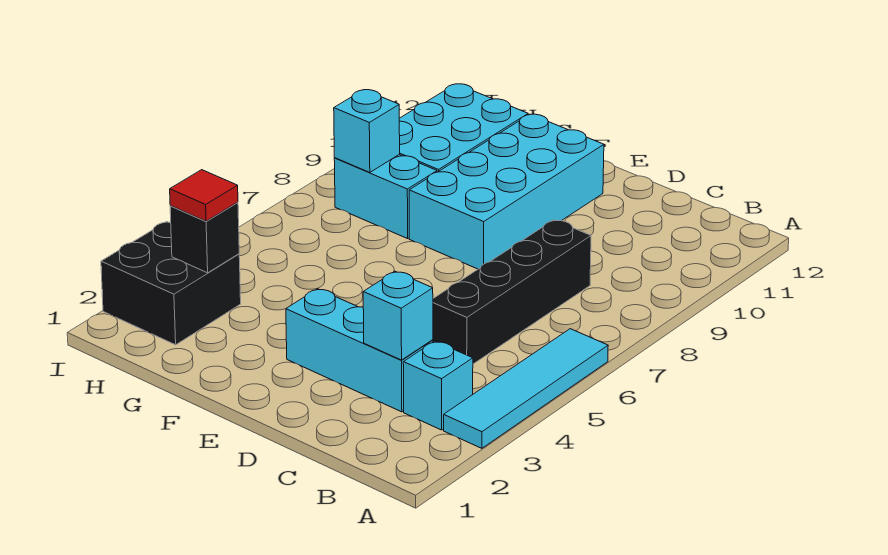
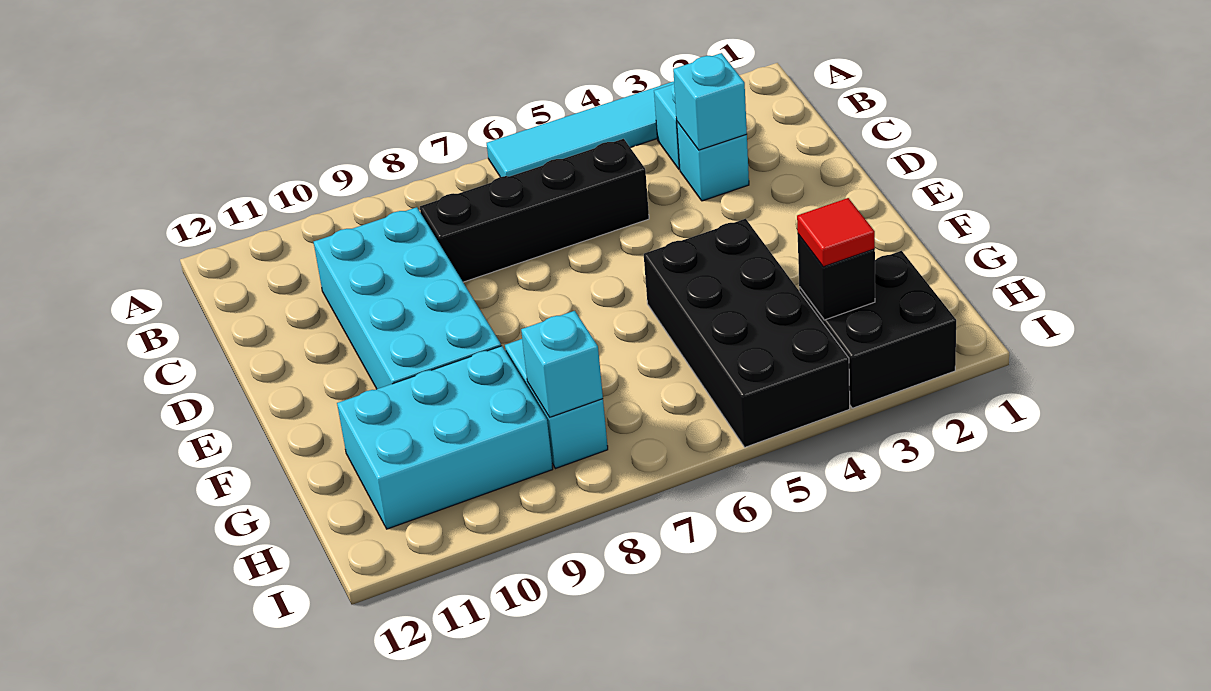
cyan brick C3:E3 level 1 -> cyan brick C3 level 1
cyan brick E8:F11 level 1 -> cyan brick C9:F10 level 1
none -> black brick F4:I5 level 1

